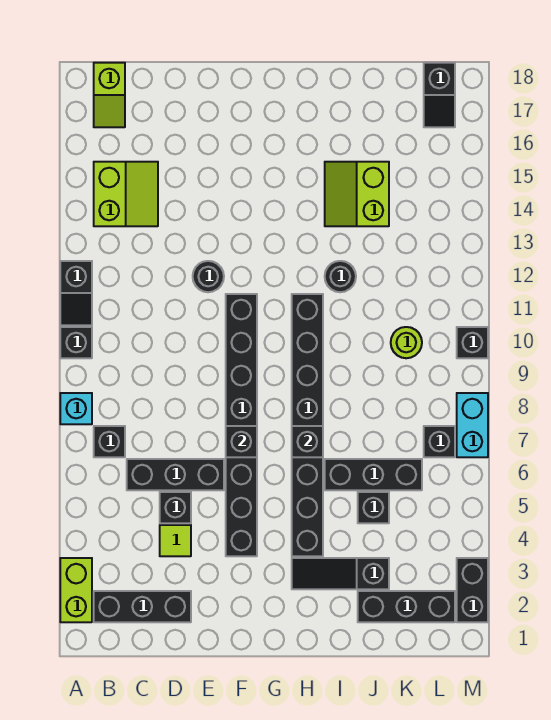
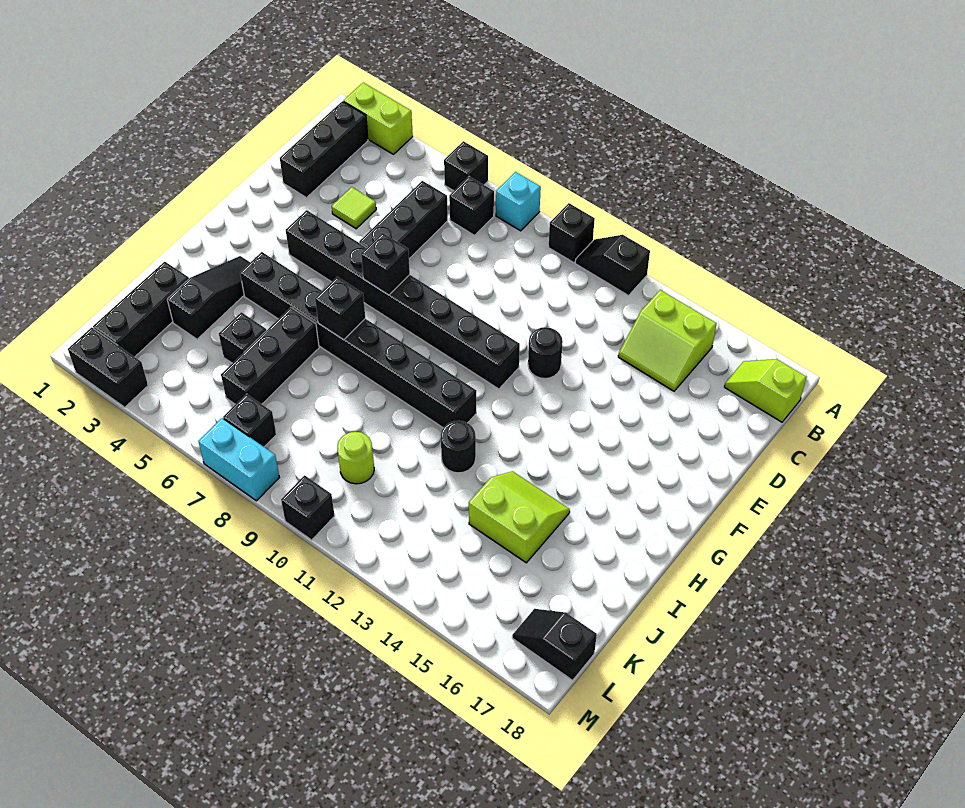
black brick D5 level 1 -> black brick A6 level 1

